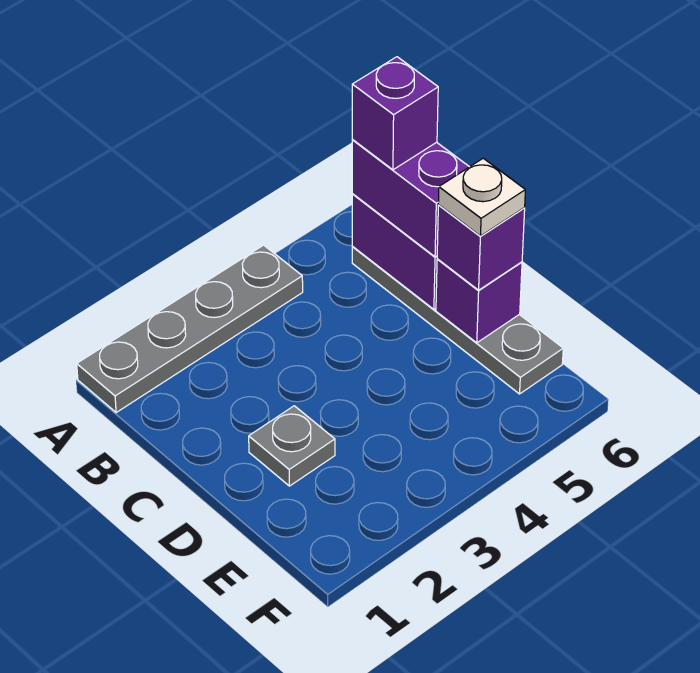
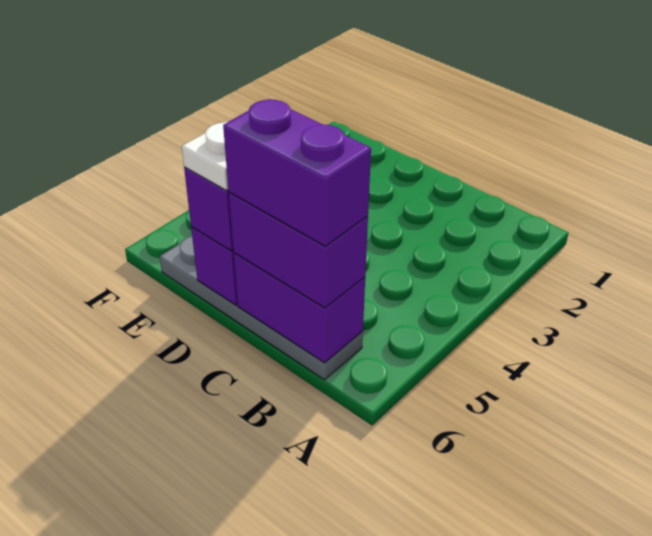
grey plate A1:A4 level 1 -> none
purple brick B6 level 4 -> purple brick B6:C6 level 4
grey plate D2 level 1 -> none

